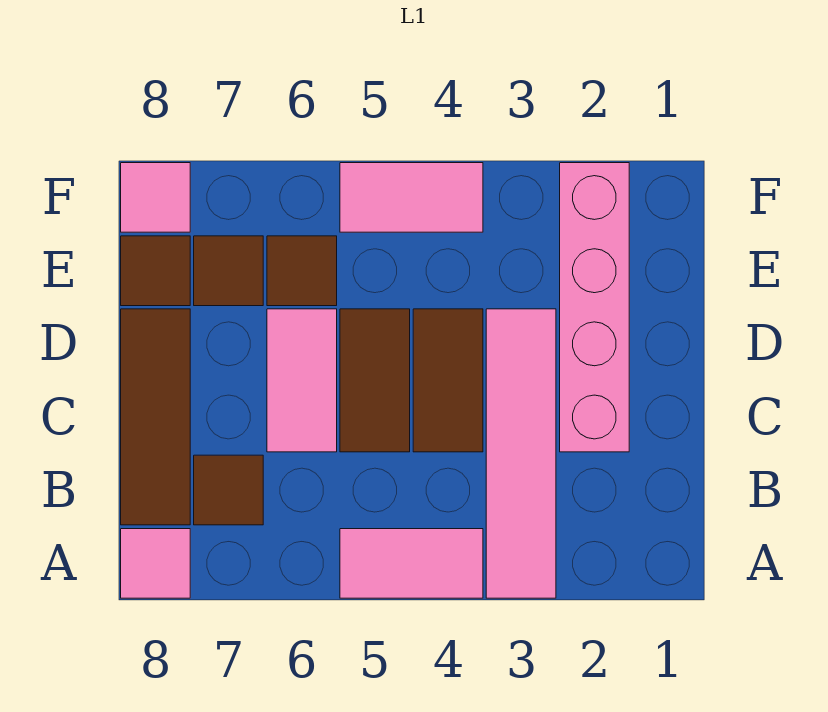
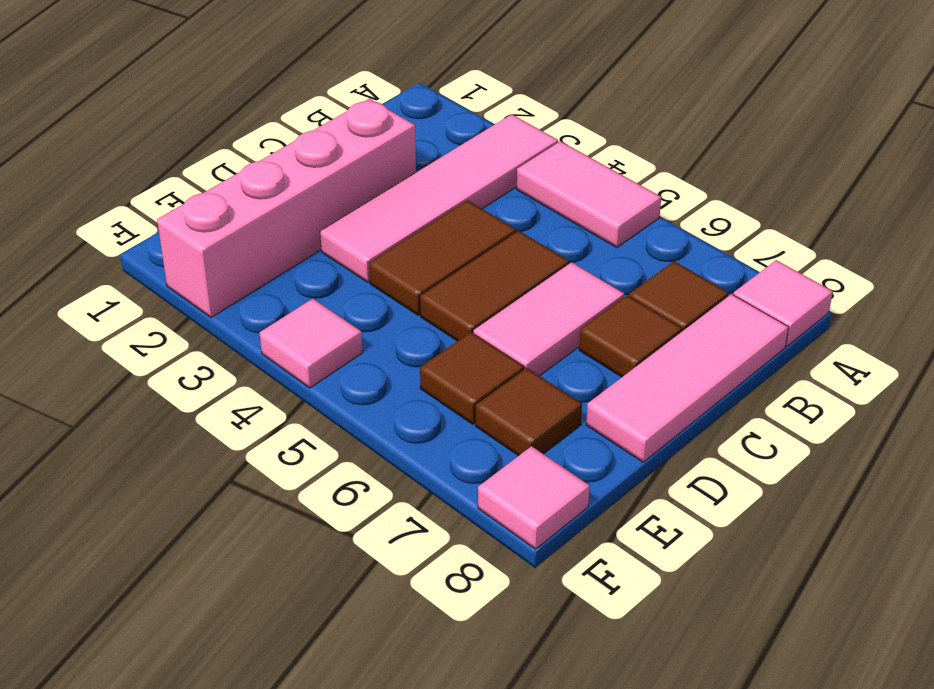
brown tile B8:D8 level 1 -> pink tile B8:D8 level 1
brown tile E8 level 1 -> brown tile C7 level 1
pink tile F4:F5 level 1 -> pink tile F4 level 1

